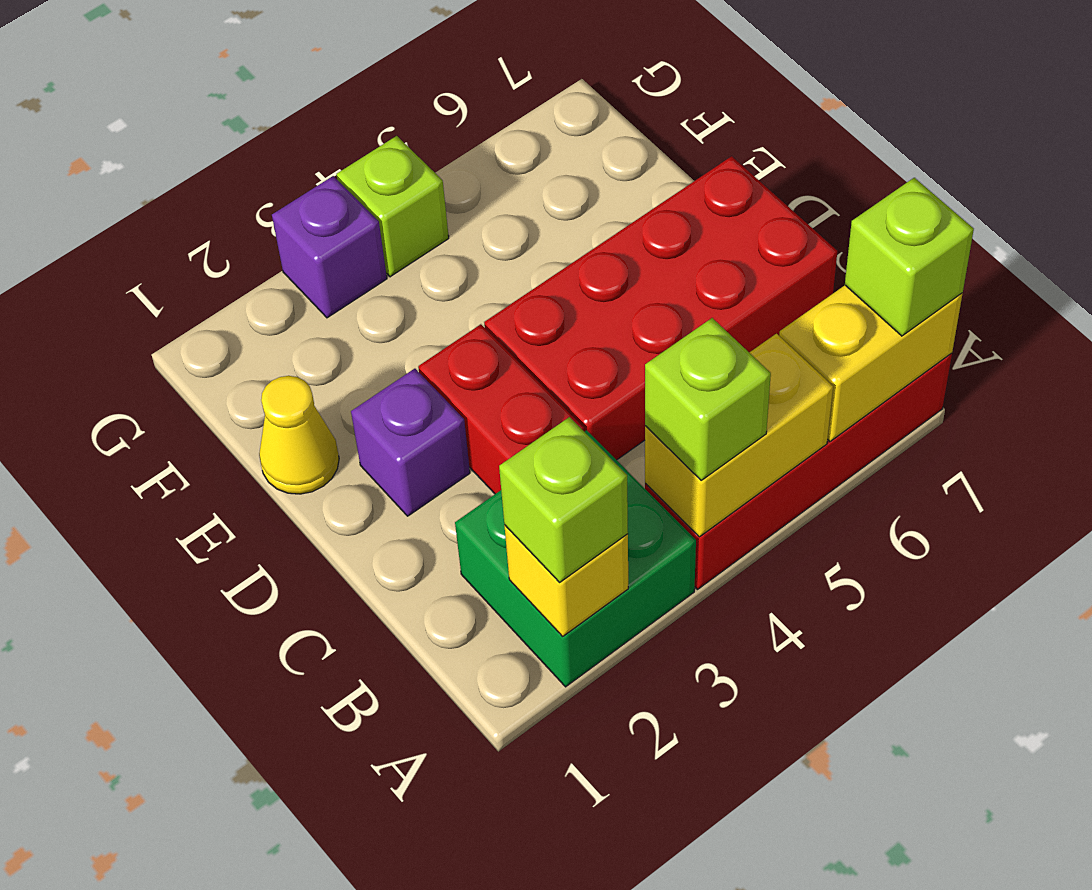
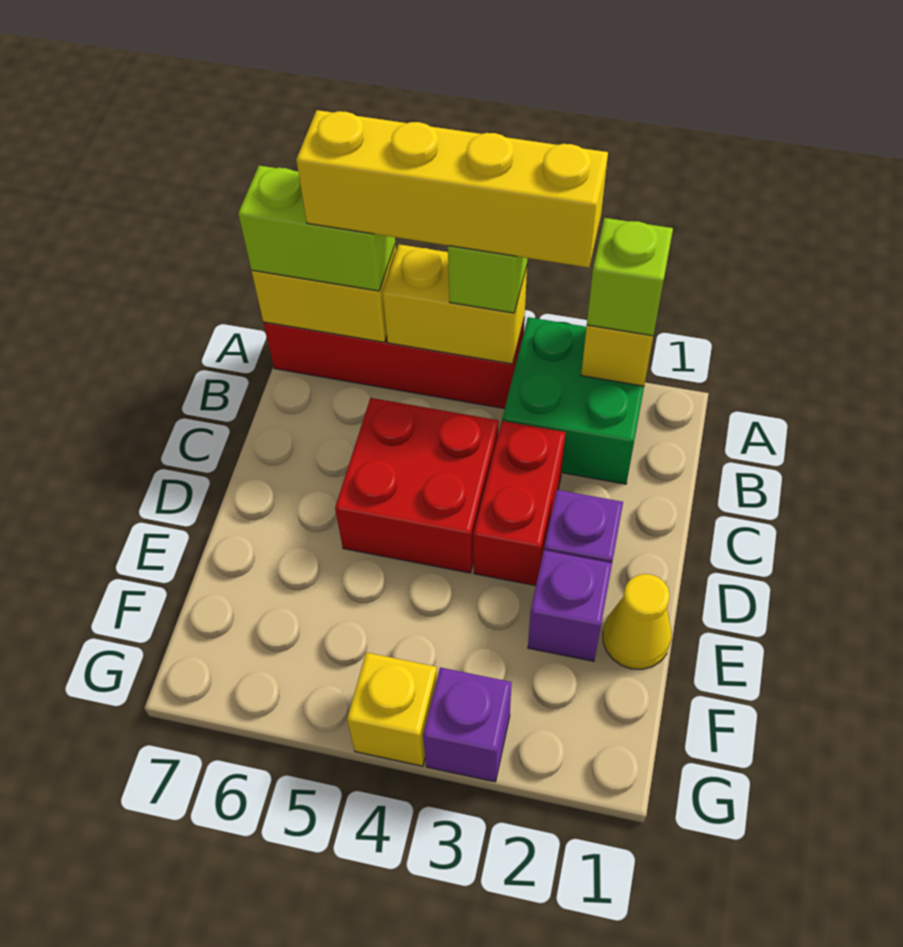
none -> yellow brick A3:A6 level 4
lime brick A7 level 3 -> lime brick A6:A7 level 3
red brick C4:D7 level 1 -> red brick C4:D5 level 1
none -> purple brick E2 level 1
lime brick G4 level 1 -> yellow brick G4 level 1

